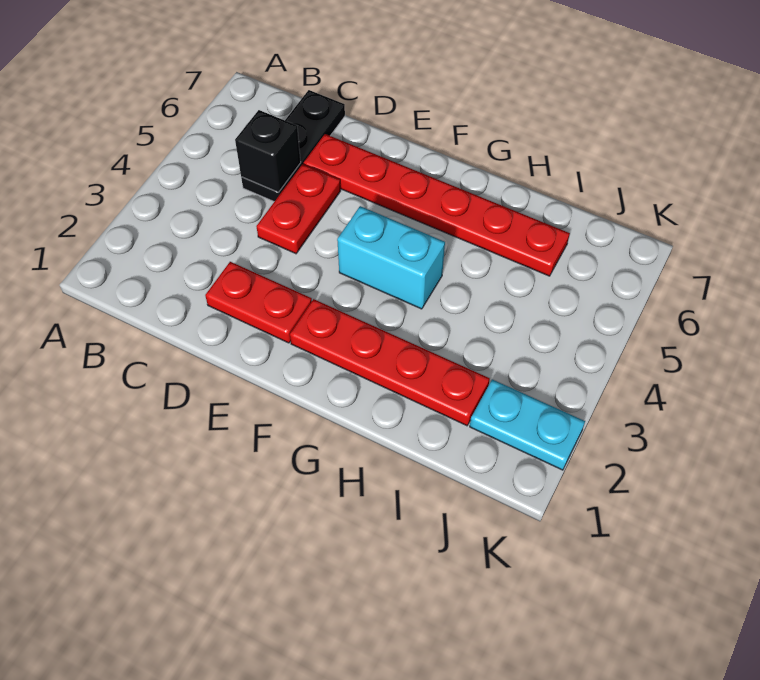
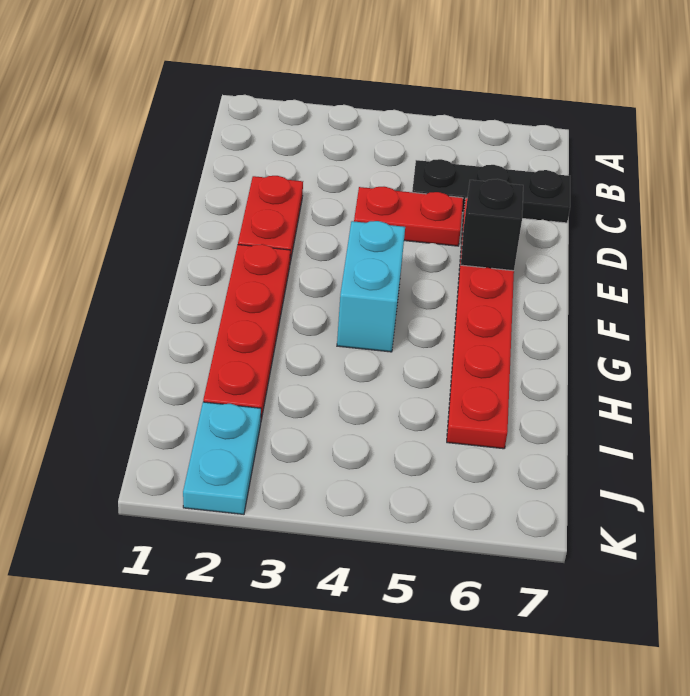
black brick C5 level 2 -> black brick E6 level 2

